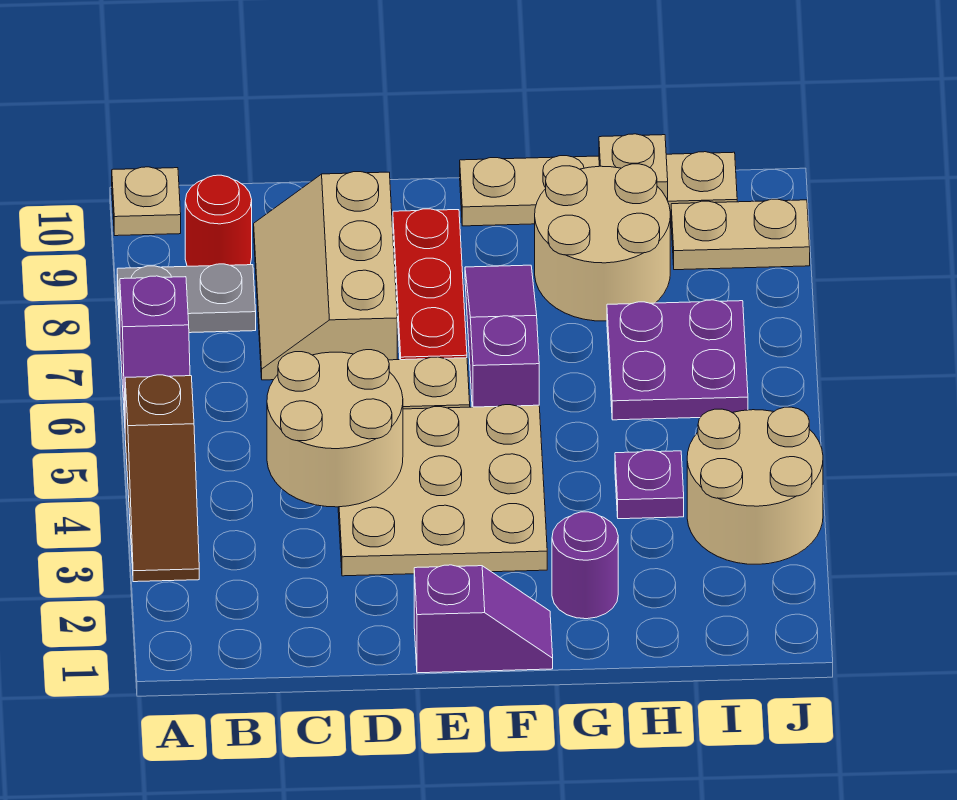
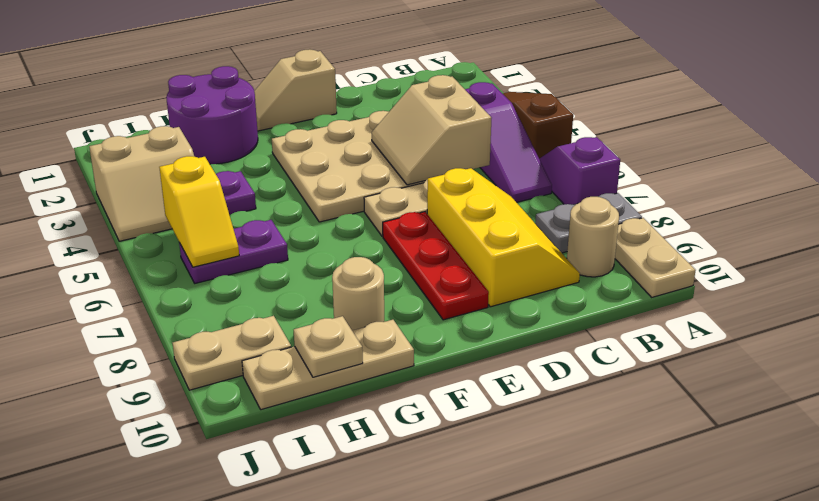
tan plate A10 level 1 -> tan plate A9:A10 level 1
red round brick B9 level 1 -> tan round brick B9 level 1
tan round brick C4:D5 level 2 -> tan slope C4:D5 level 2 top C
tan slope C7:D9 level 1 top D -> yellow slope C7:D9 level 1 top D
purple slope E1:F1 level 1 top E -> tan slope E1:F1 level 1 top E
purple slope F6:F8 level 1 top 6 -> purple slope B4:B6 level 1 top 4
tan plate F10:I10 level 1 -> tan plate G10:I10 level 1
purple round brick G2 level 1 -> purple round brick G1:H2 level 1
tan round brick G8:H9 level 1 -> tan round brick G9 level 1
purple plate H6:I7 level 1 -> purple plate H6:I6 level 1
tan round brick I3:J4 level 1 -> tan slope I3:J4 level 1 top 3
none -> yellow slope I5:I6 level 2 top 5

